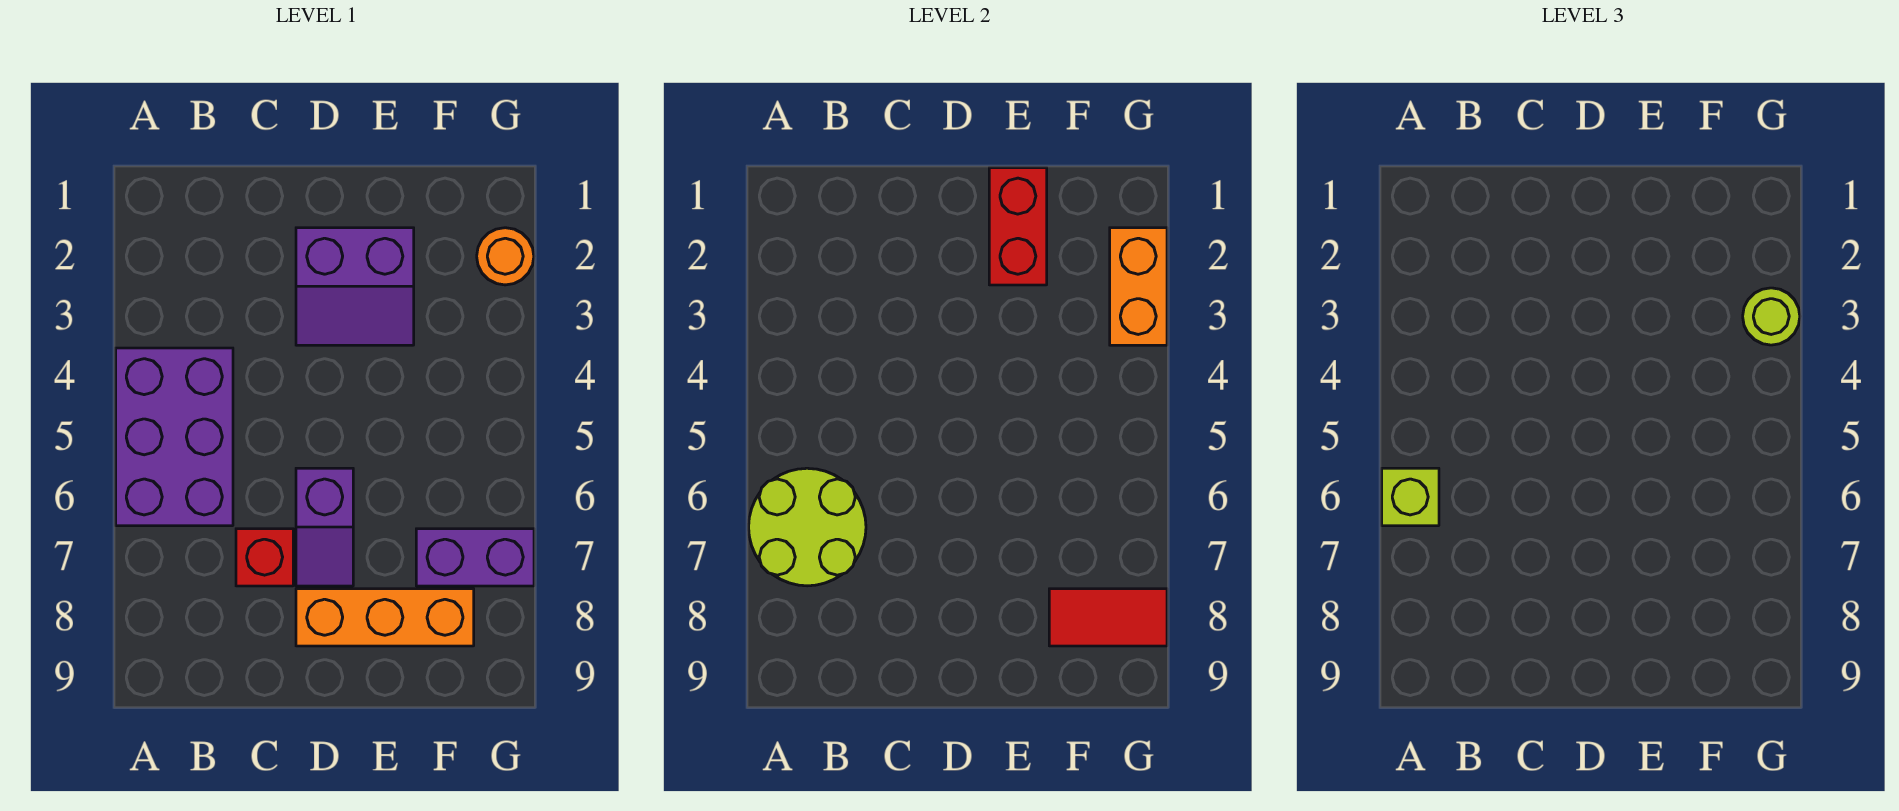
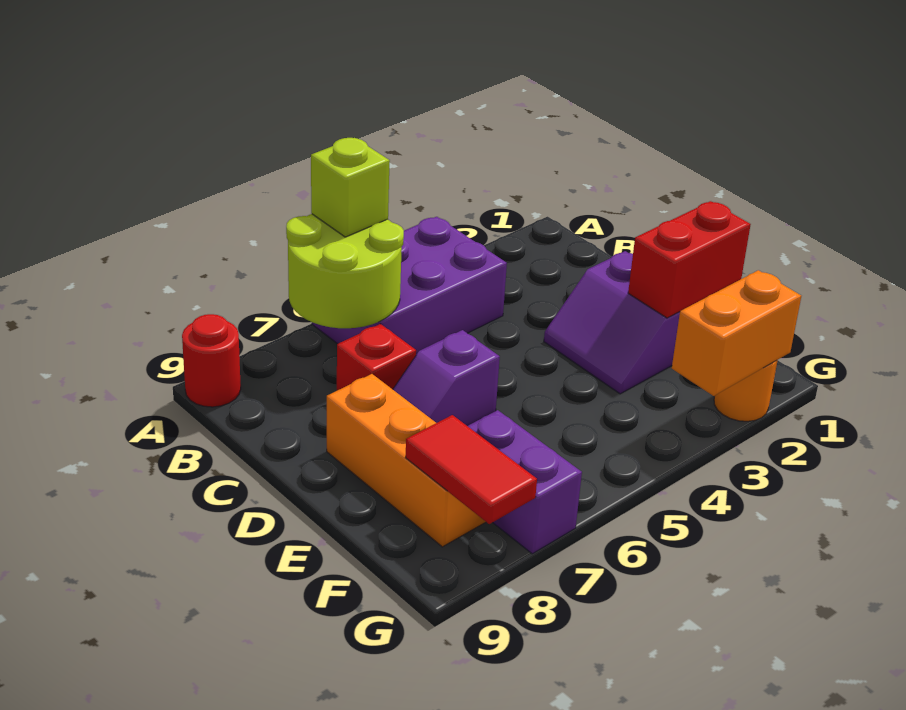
none -> red round brick A9 level 1
lime round brick G3 level 3 -> none

